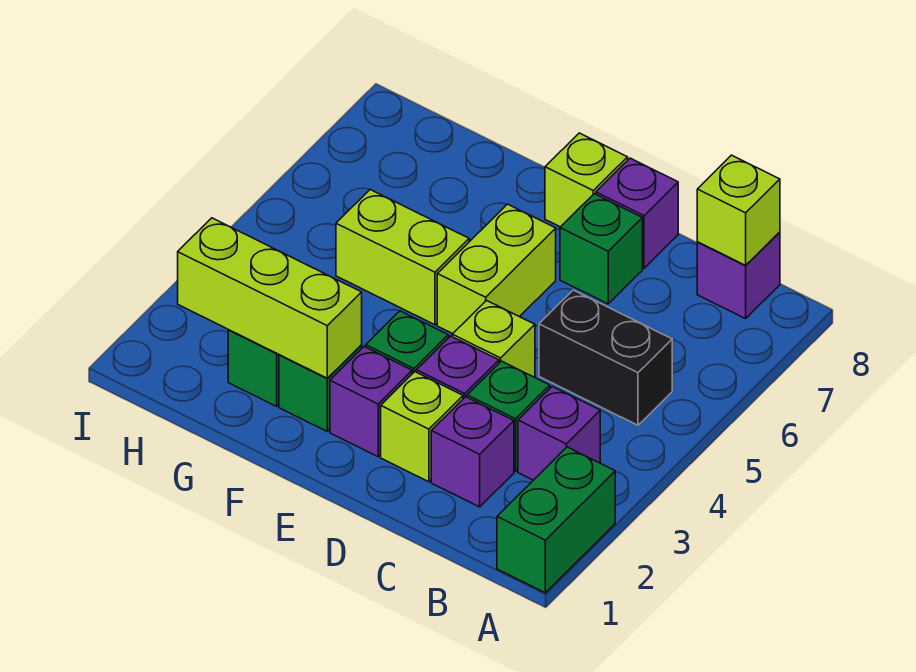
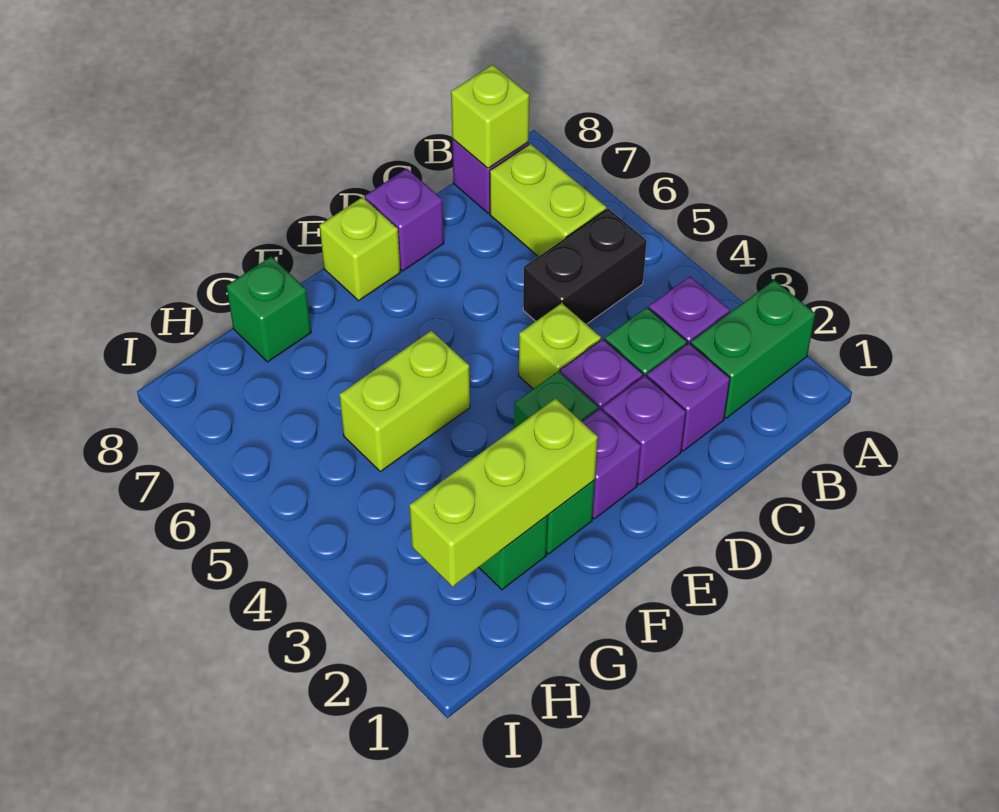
green brick A1:A2 level 1 -> green brick A2:B2 level 1
lime brick D2 level 1 -> purple brick D2 level 1
green brick D7 level 1 -> green brick G8 level 1
lime brick E5:E6 level 1 -> lime brick B6:B7 level 1

